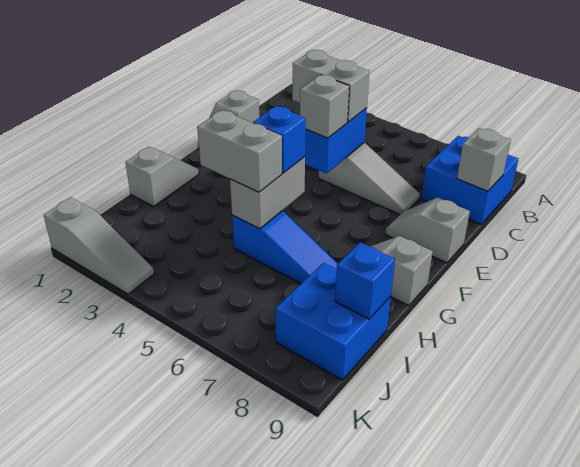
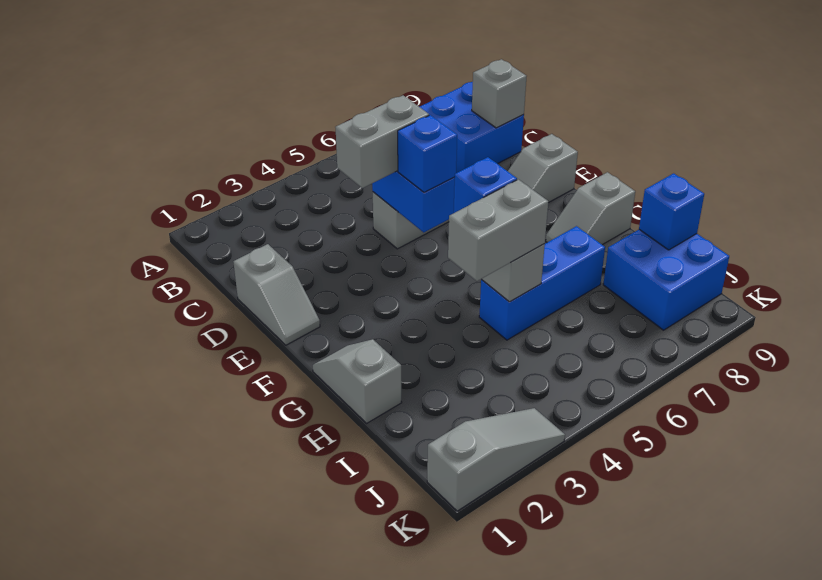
grey brick E5 level 3 -> blue brick E5 level 3
blue slope H5:H7 level 1 top 5 -> blue brick H5:H7 level 1

